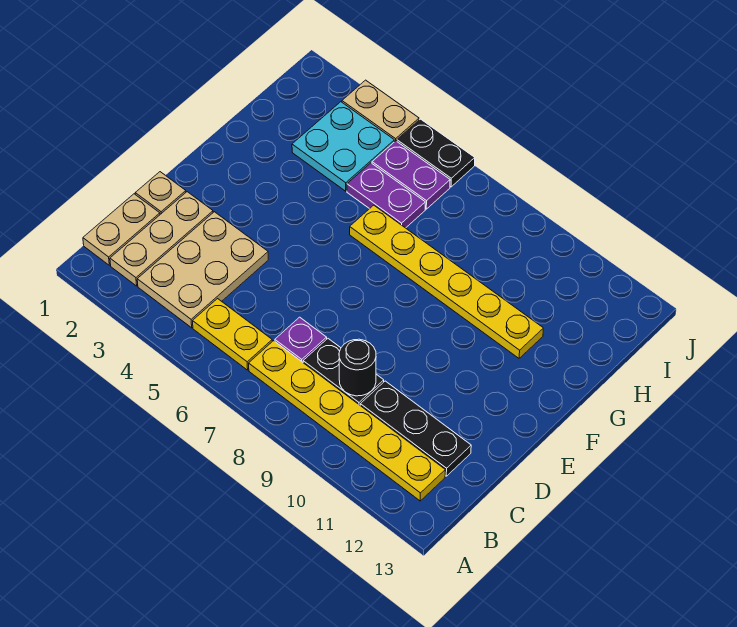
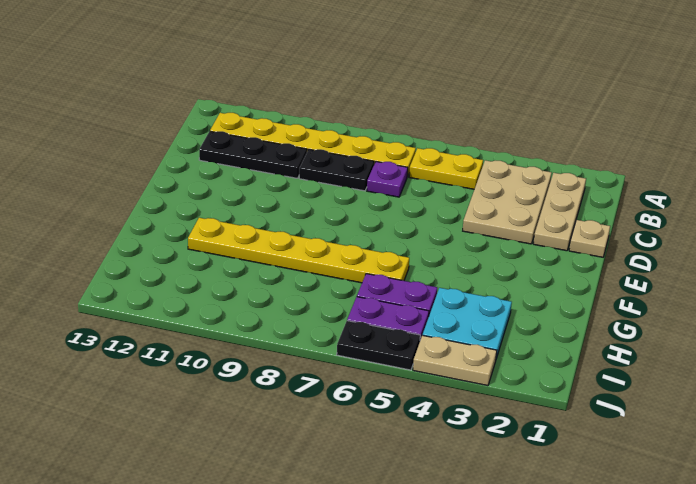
tan plate B1:C1 level 1 -> none
black round brick C9 level 2 -> none

